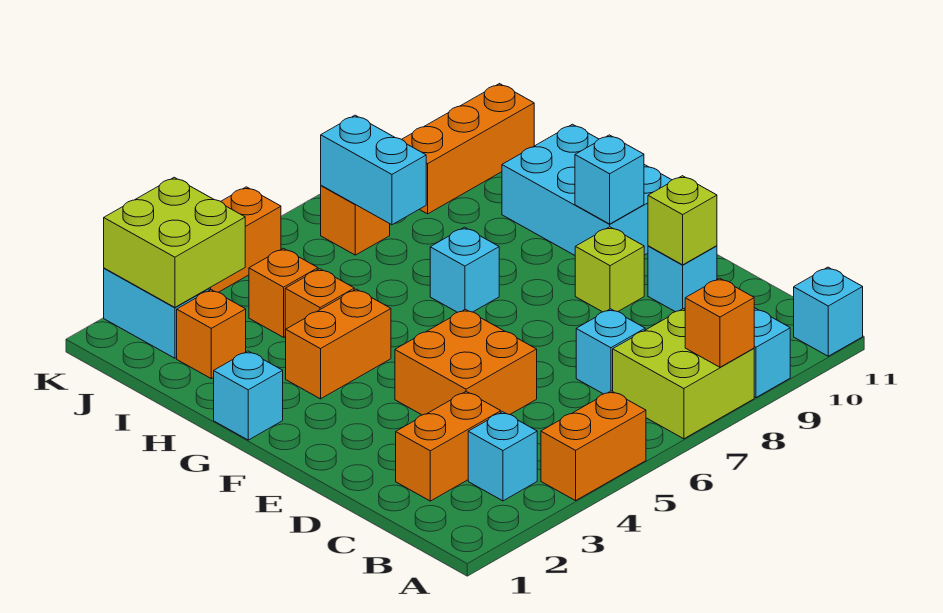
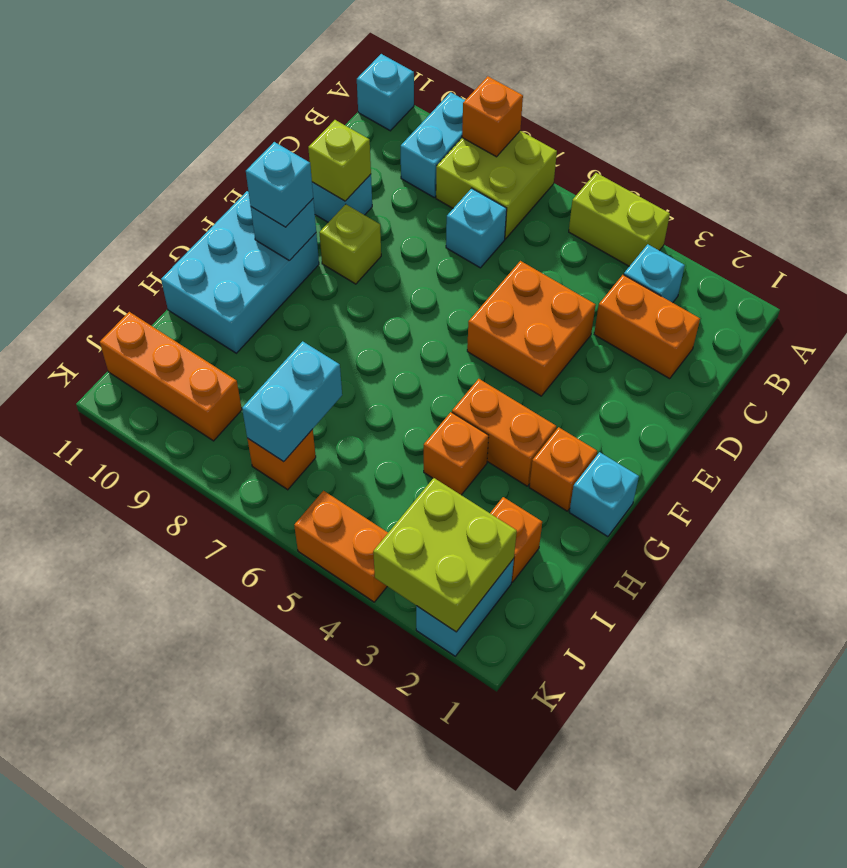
orange brick A4:A5 level 1 -> lime brick A4:A5 level 1
cyan brick G7 level 1 -> cyan brick F10 level 3
orange brick I4 level 1 -> orange brick G2 level 1

